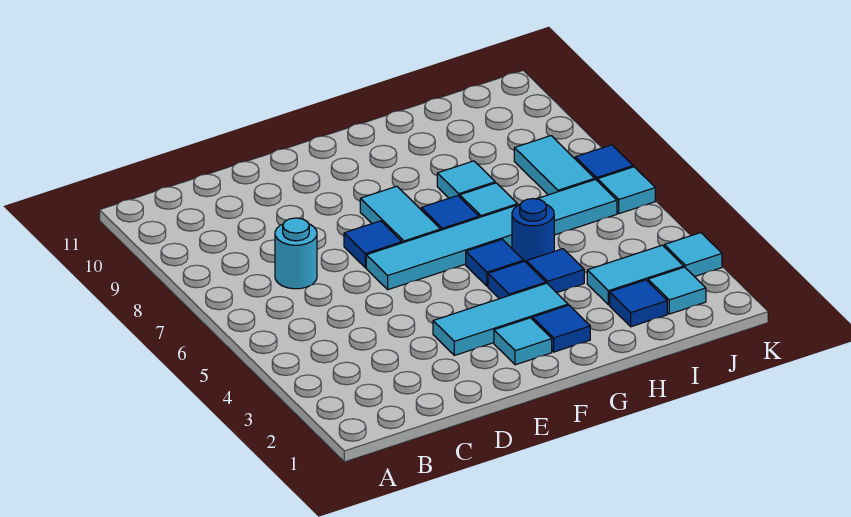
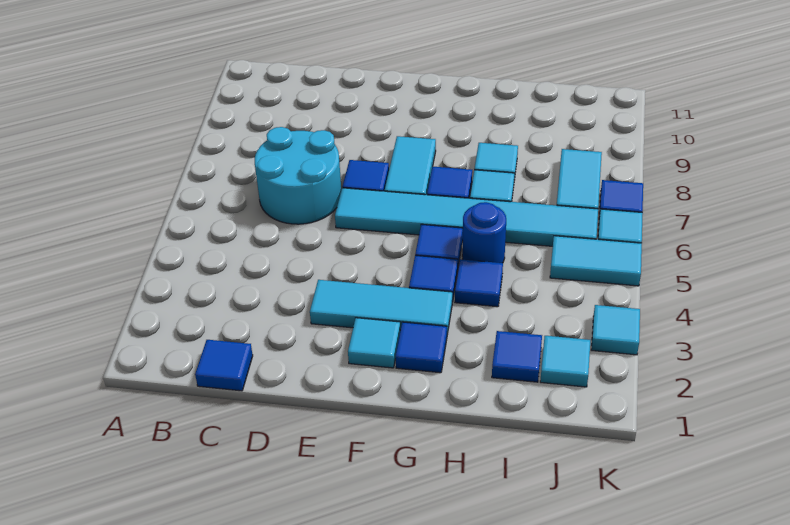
none -> blue tile C1 level 1
cyan round brick C7 level 1 -> cyan round brick C6:D7 level 1
cyan tile I3:J3 level 1 -> cyan tile J5:K5 level 1

